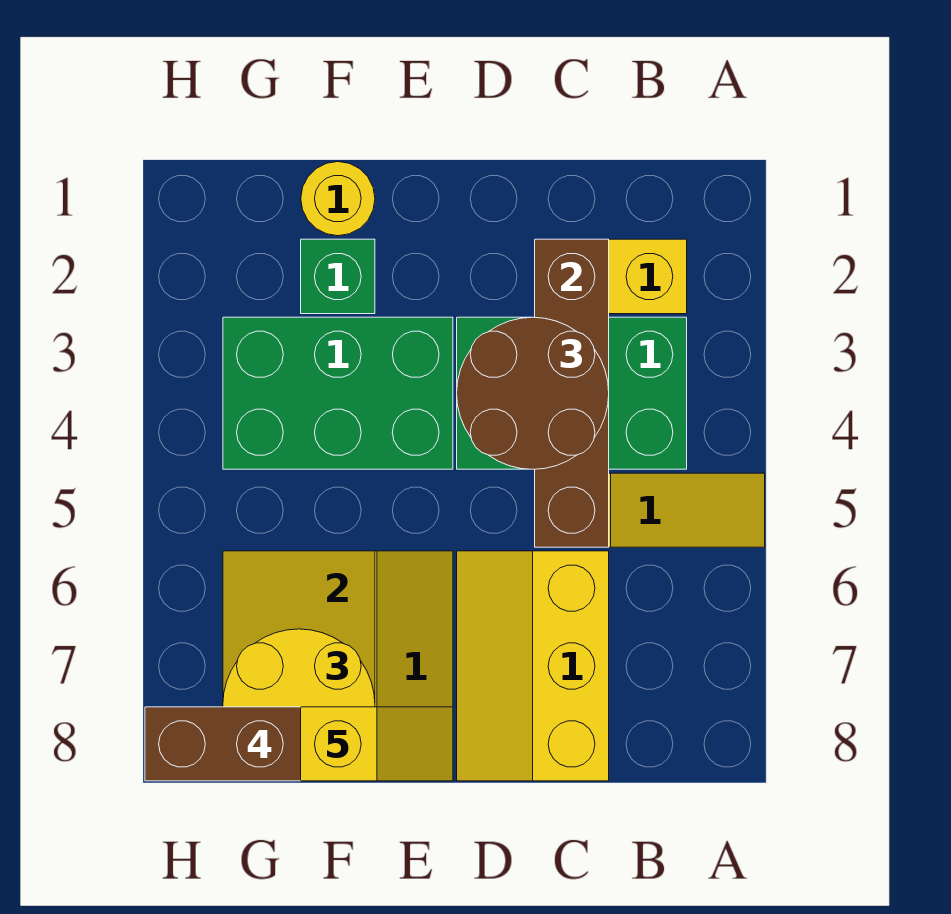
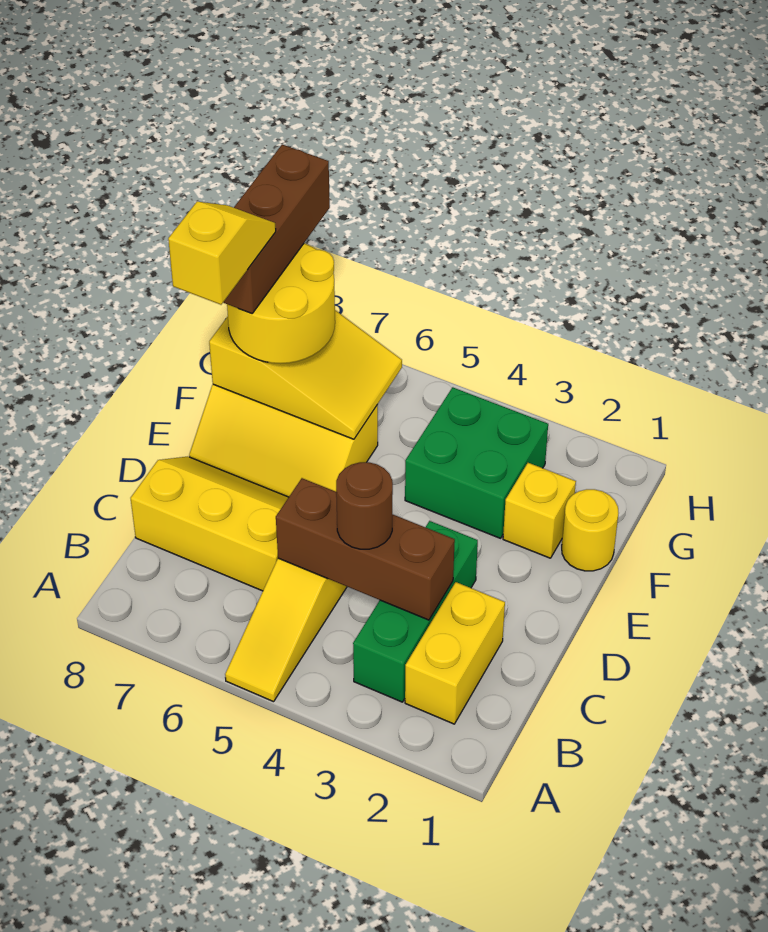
green brick B3:D4 level 1 -> green brick B3:D3 level 1
brown brick C2:C5 level 2 -> brown brick C3:C5 level 2
brown round brick C3:D4 level 3 -> brown round brick C4 level 3
green brick E3:G4 level 1 -> green brick F3:G4 level 1
yellow slope E8:F8 level 5 top F -> yellow slope E8:F8 level 5 top E
green brick F2 level 1 -> yellow brick F2 level 1

